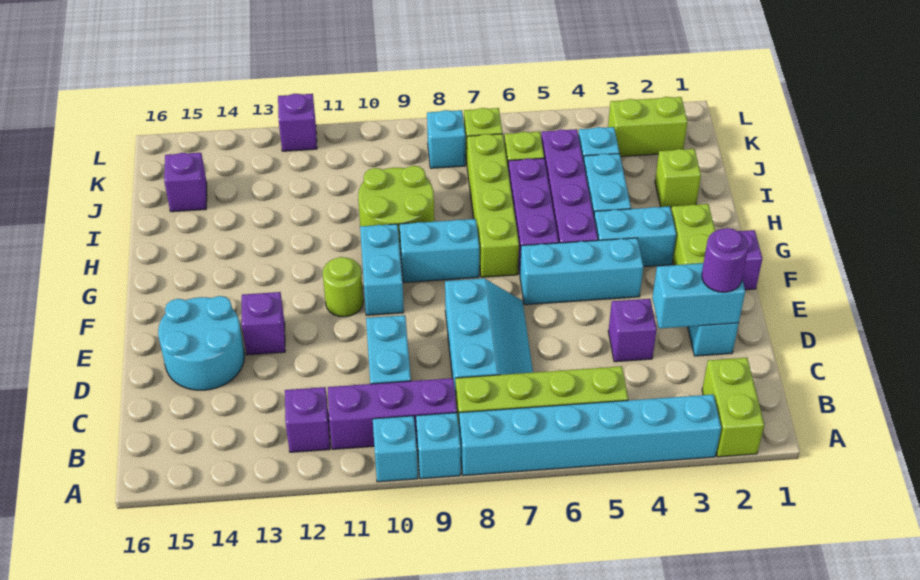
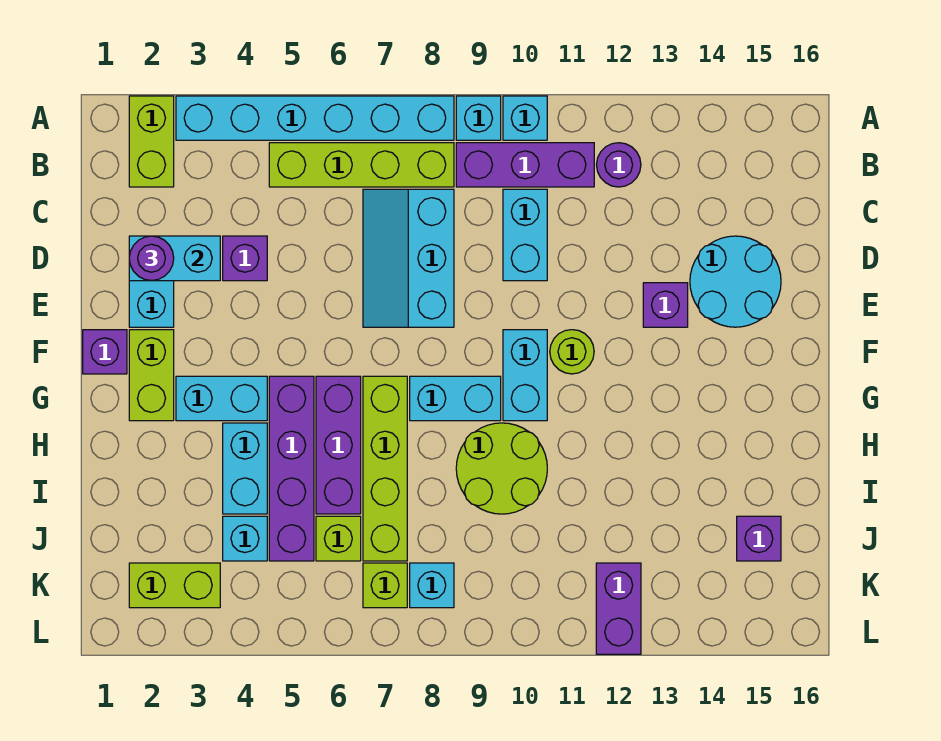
purple brick B12 level 1 -> purple round brick B12 level 1
cyan brick F4:F6 level 1 -> none
lime brick I2 level 1 -> none
purple brick L12 level 1 -> purple brick K12:L12 level 1

